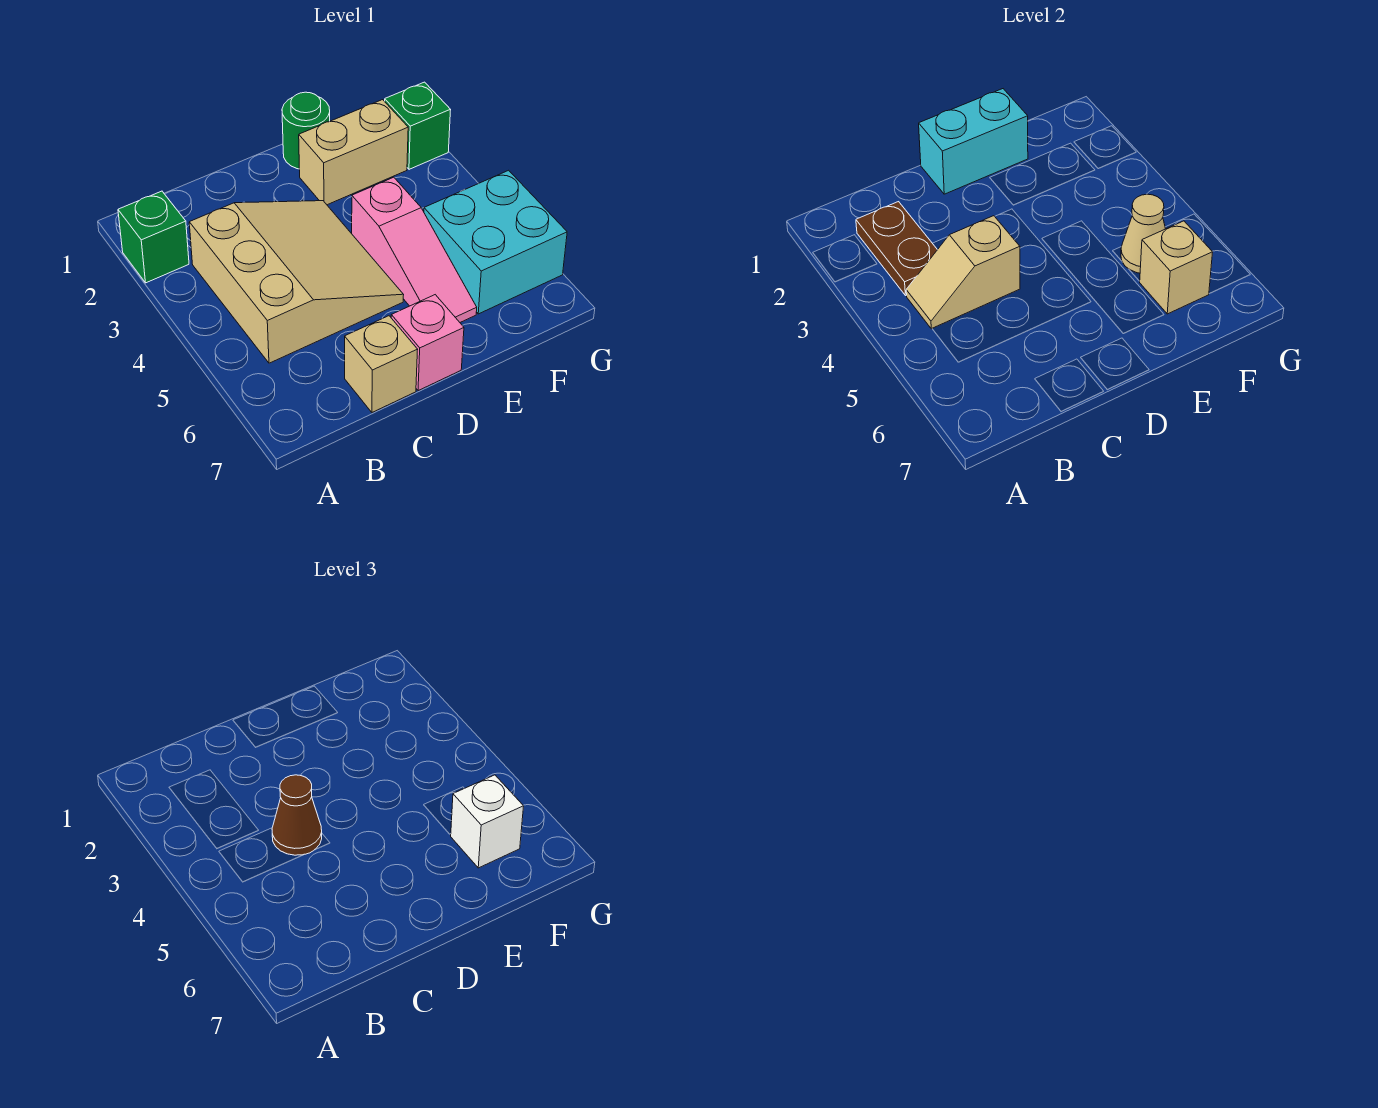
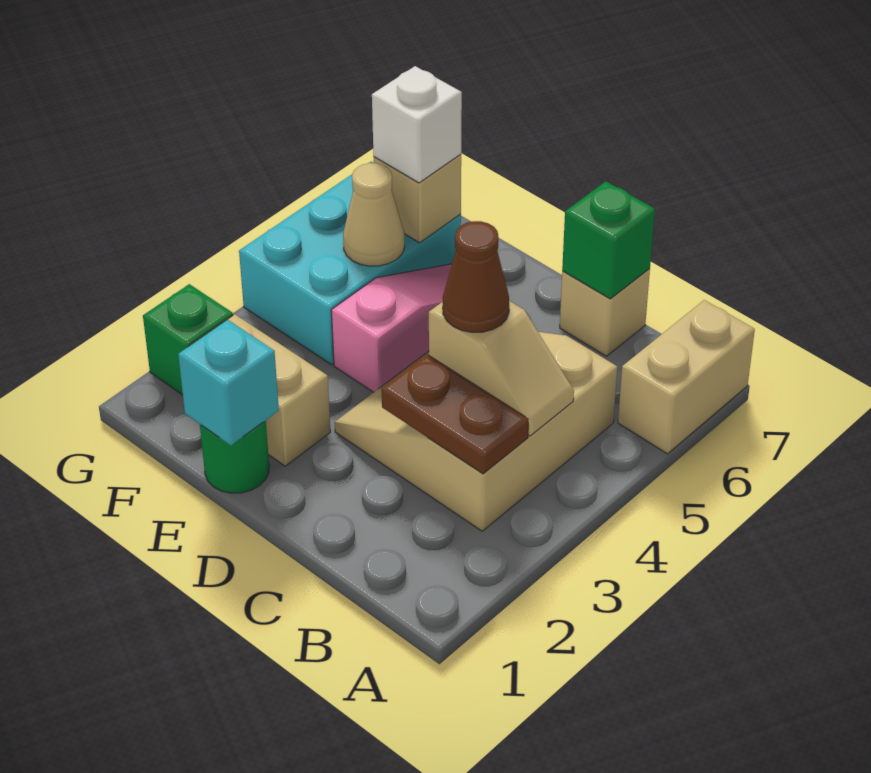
green brick A2 level 1 -> green brick C7 level 2
none -> tan brick A6:A7 level 1
brown plate B2:B3 level 2 -> brown plate B3:C3 level 2
cyan brick D1:E1 level 2 -> cyan brick E1 level 2
pink brick D7 level 1 -> none
cyan brick F5:G6 level 1 -> cyan brick F4:G6 level 1

